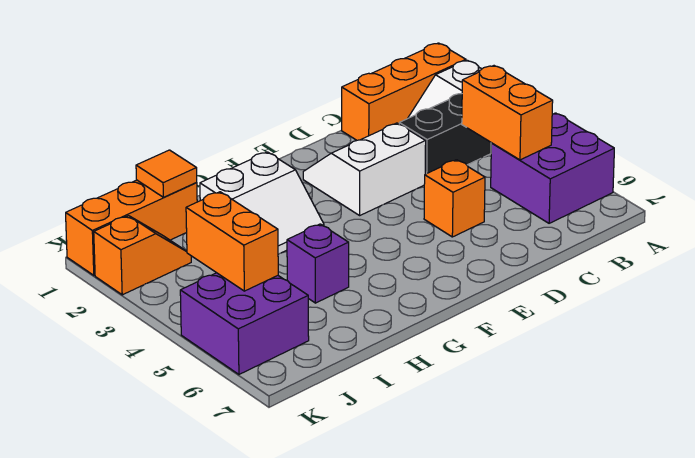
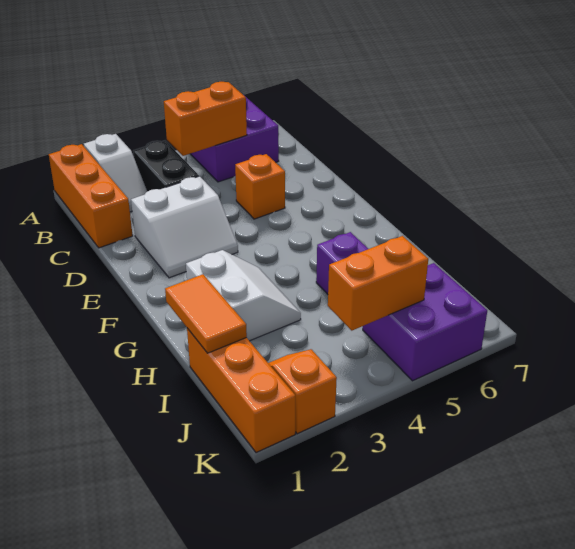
white slope D2:E3 level 1 top 3 -> white slope D2:E3 level 1 top D
orange tile I1 level 2 -> orange tile H1:I1 level 2

